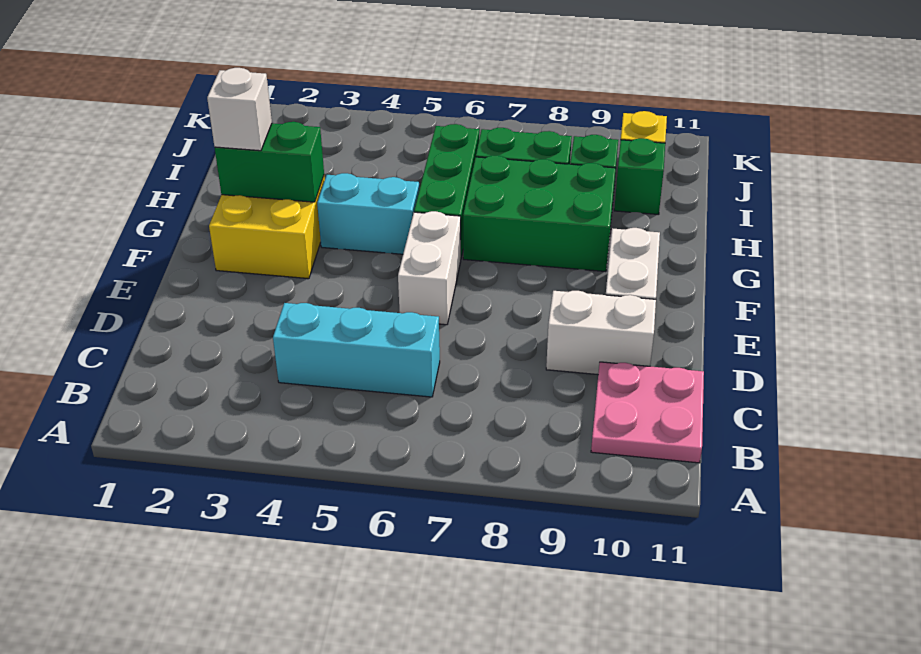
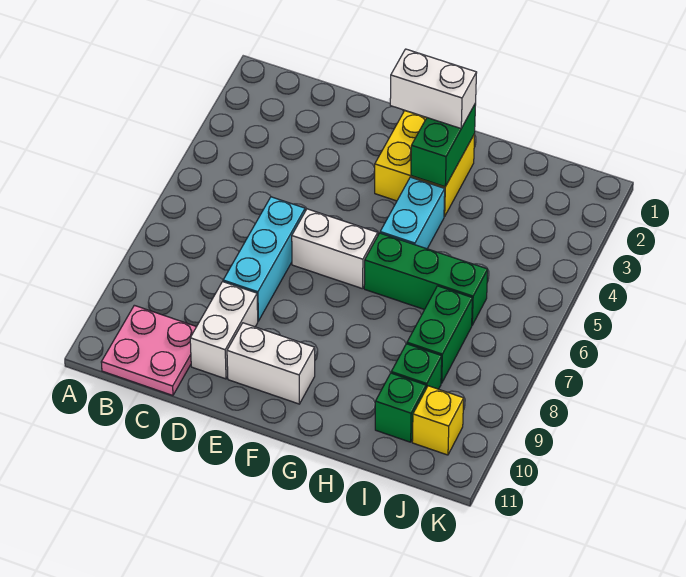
cyan brick C4:C6 level 1 -> cyan brick D6:D8 level 1
white brick G2 level 3 -> white brick F2:G2 level 3
green brick G7:H9 level 1 -> none

